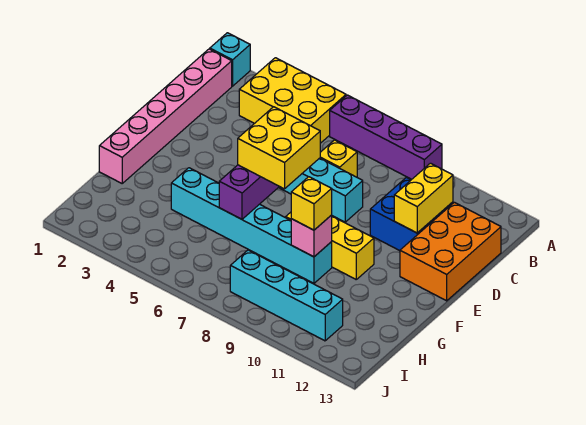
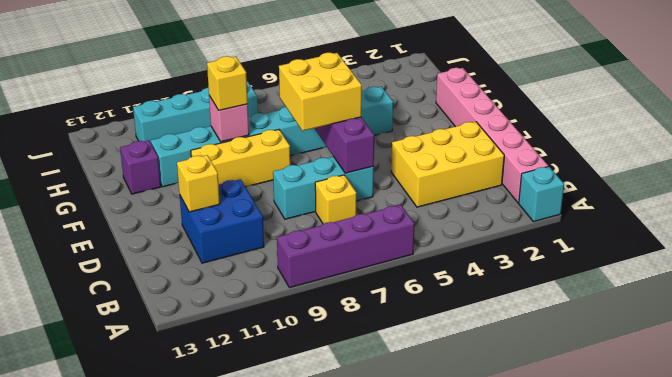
yellow brick A3:B5 level 1 -> yellow brick C2:D4 level 1
yellow brick C11:D11 level 2 -> yellow brick D11 level 2
orange brick C12:E13 level 1 -> none
cyan brick G4:G9 level 1 -> cyan brick G4:G11 level 1
none -> purple brick G12 level 1

